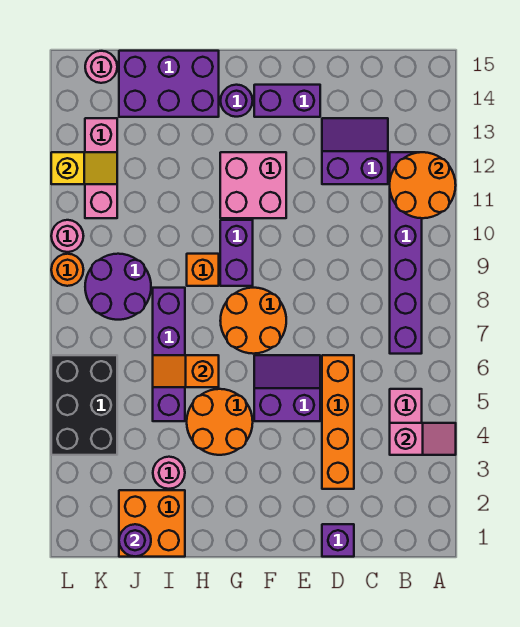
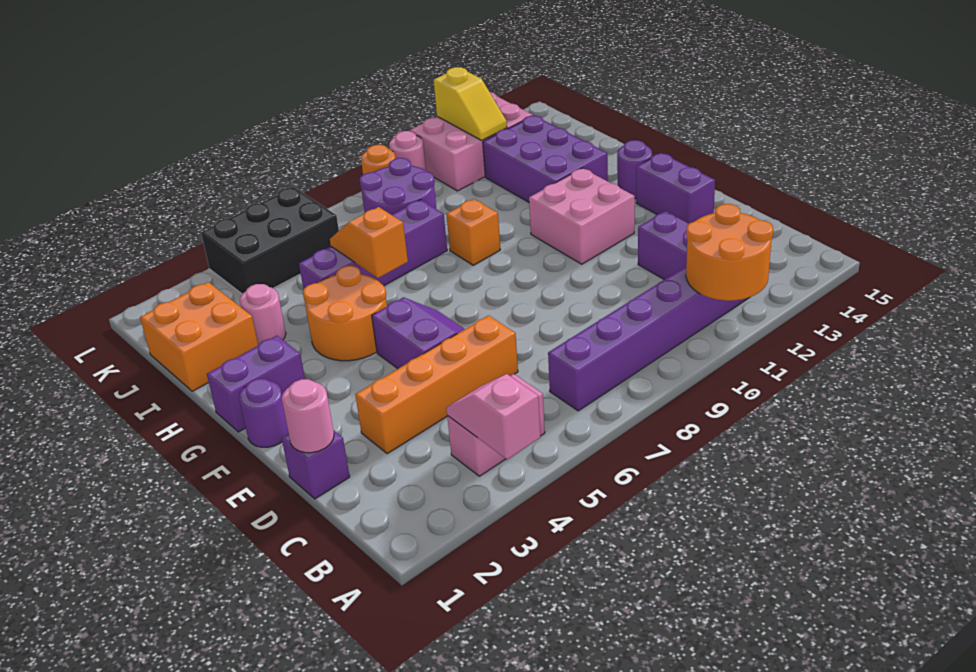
pink slope A4:B4 level 2 top B -> pink slope A4:B4 level 2 top A
orange round brick F7:G8 level 1 -> none
purple brick G9:G10 level 1 -> purple brick G1:G2 level 1
purple brick H14:J15 level 1 -> purple brick H12:J13 level 1
purple round brick J1 level 2 -> purple round brick F1 level 1
pink brick K11:K13 level 1 -> pink brick K11:L13 level 1
pink round brick K15 level 1 -> pink round brick D1 level 2

